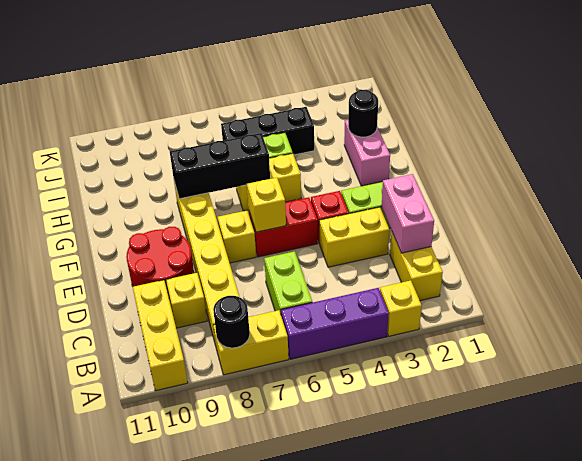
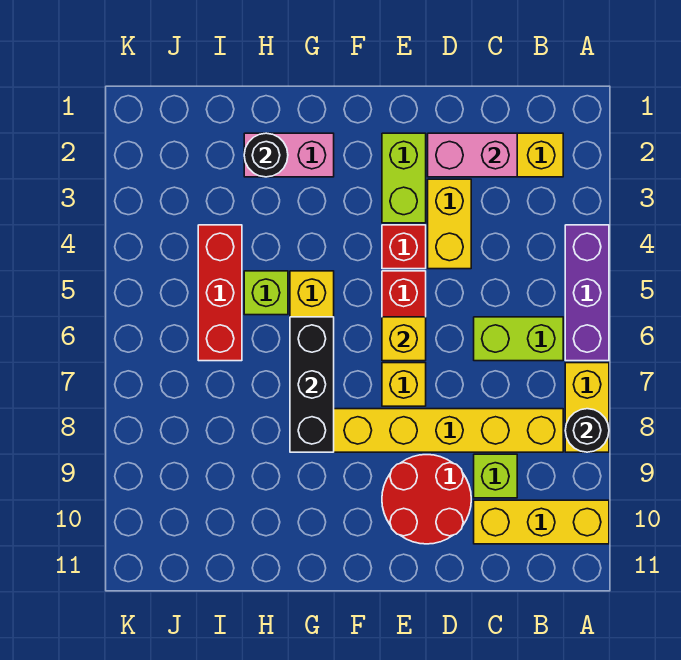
yellow brick A3 level 1 -> none
yellow brick C9 level 1 -> lime brick C9 level 1
black brick I4:I6 level 1 -> red brick I4:I6 level 1

